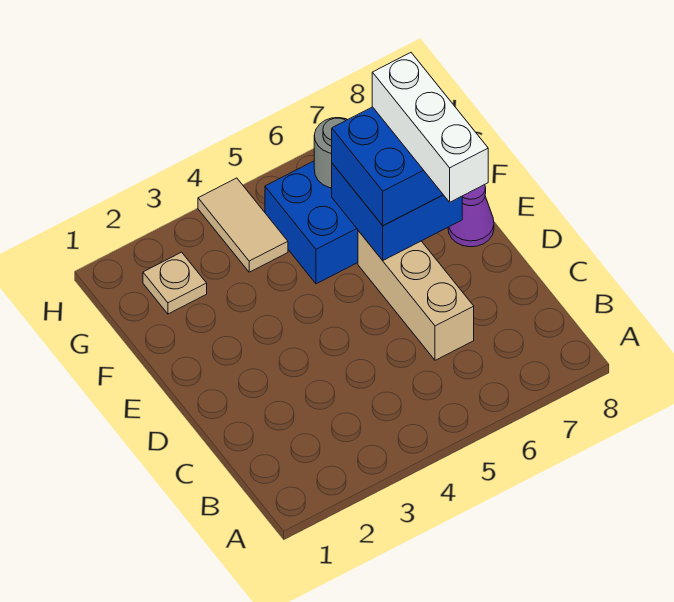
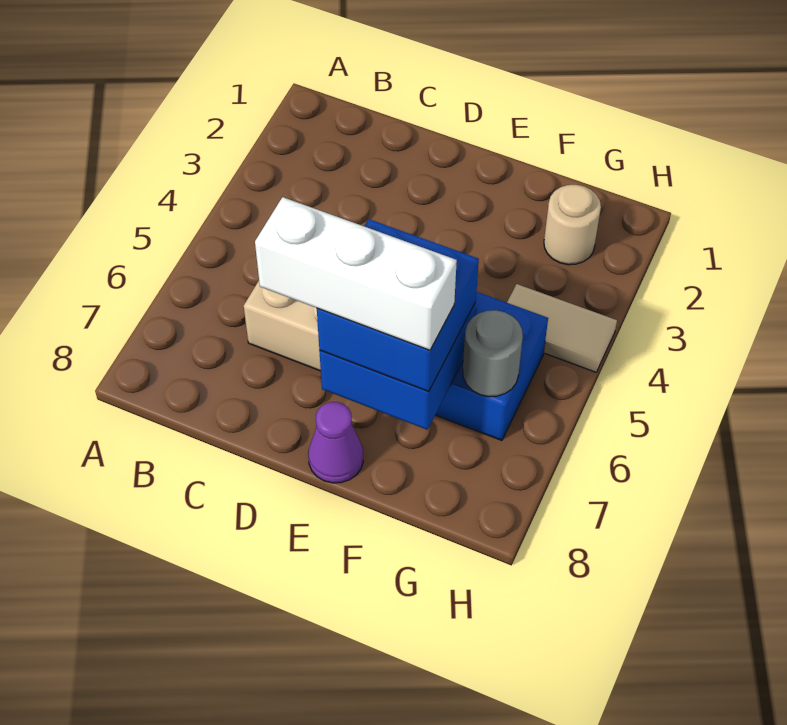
tan plate G2 level 1 -> tan round brick G2 level 1

